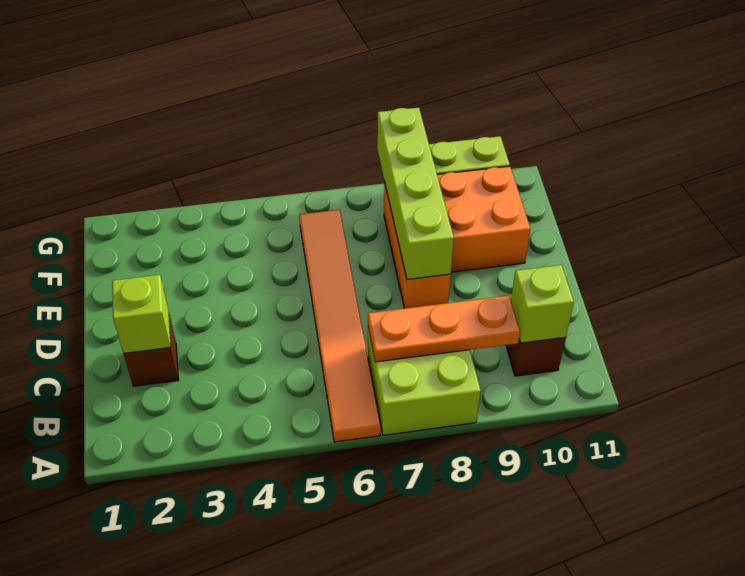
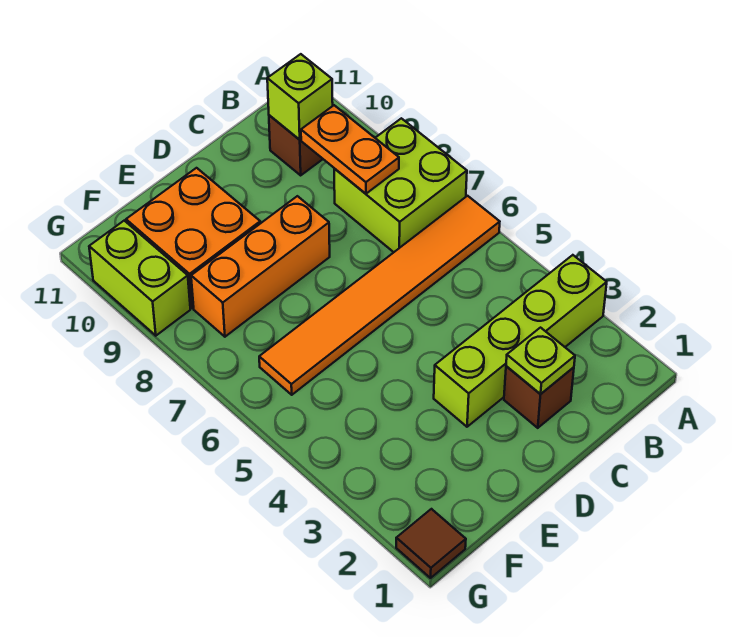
orange plate B7:B9 level 2 -> orange plate B8:B9 level 2
lime brick C2 level 2 -> lime plate C2 level 2
lime brick D8:G8 level 2 -> lime brick A3:D3 level 1
none -> brown tile G1 level 1

